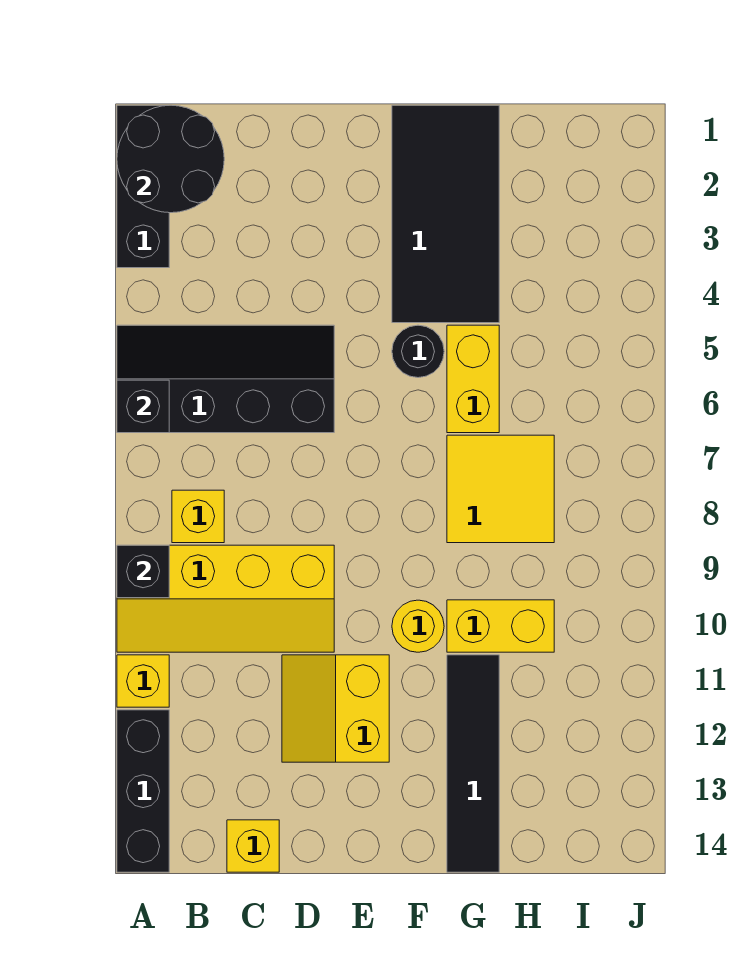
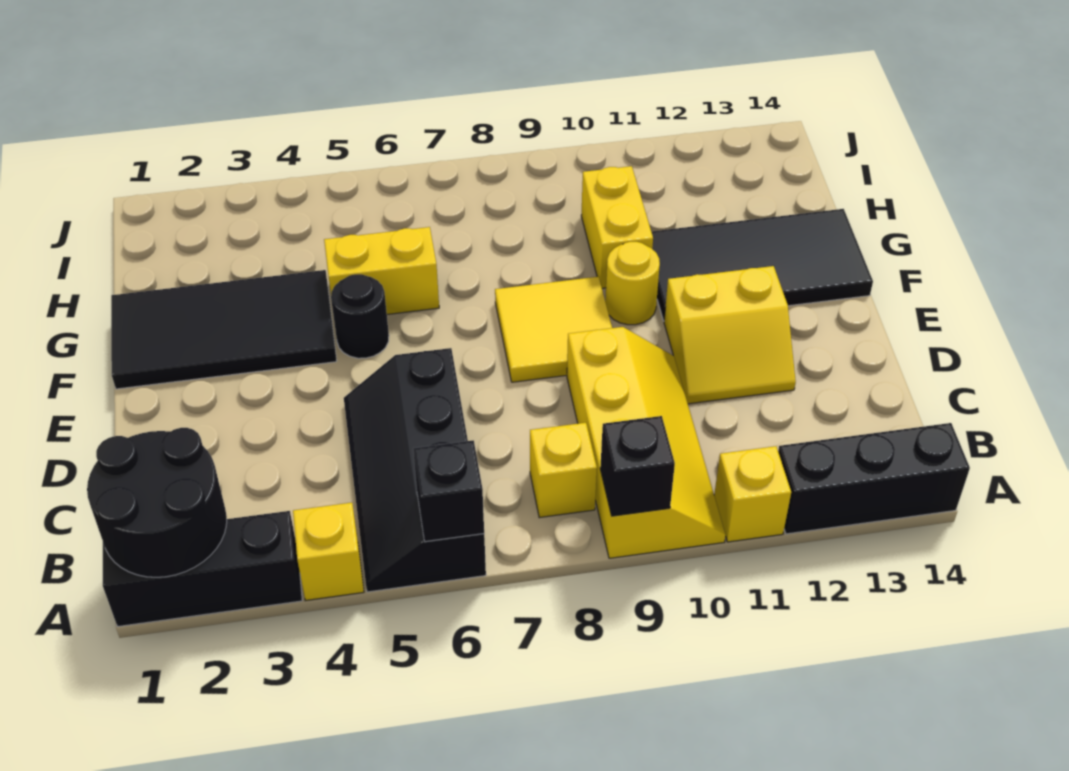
yellow brick C14 level 1 -> yellow brick A4 level 1
yellow tile G7:H8 level 1 -> yellow tile E8:F9 level 1
black tile G11:G14 level 1 -> black tile F11:G14 level 1

